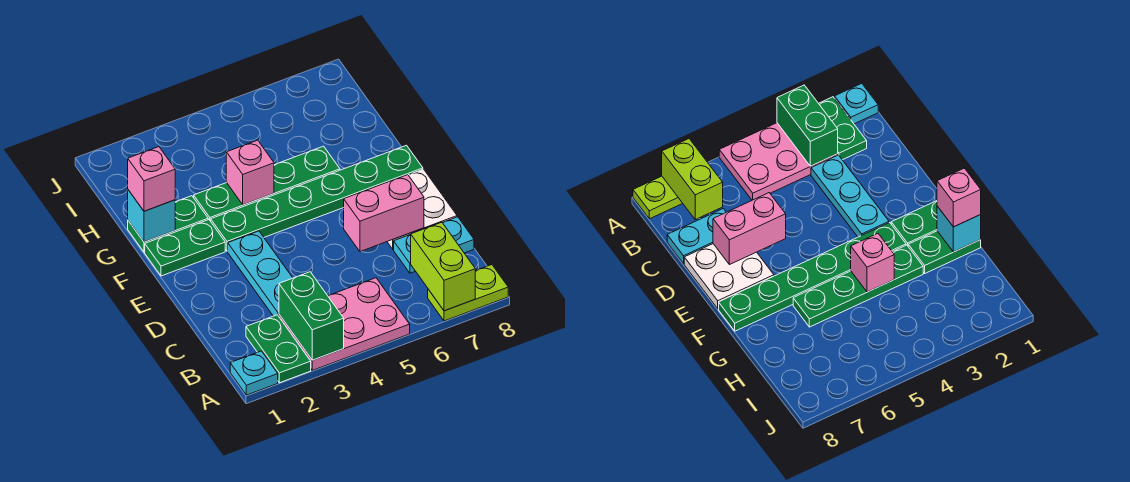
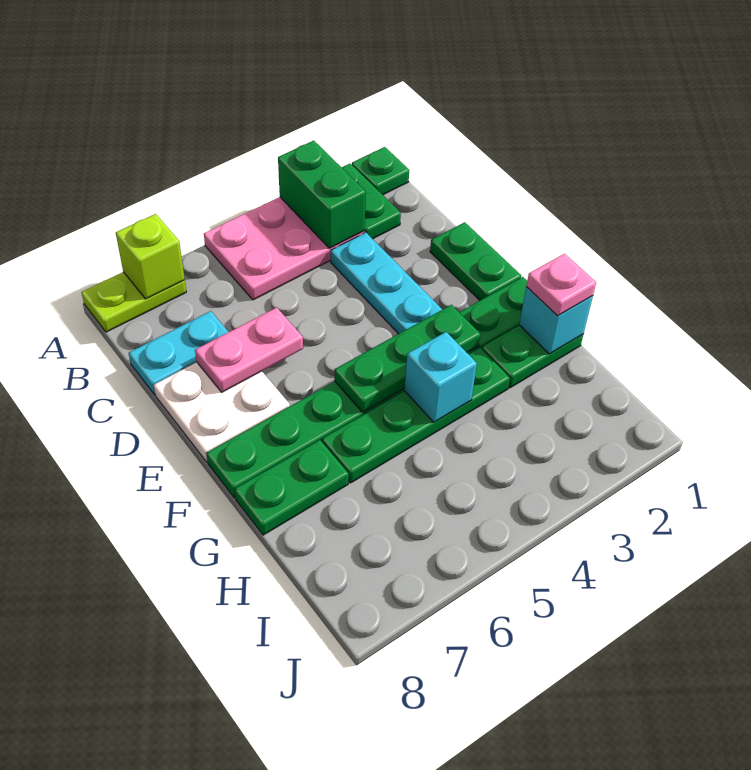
cyan plate A1 level 1 -> green plate A1 level 1
lime brick A7:B7 level 2 -> lime brick A7 level 2
none -> green plate D1:E1 level 1
pink brick D6:D7 level 2 -> pink plate D6:D7 level 2
none -> green plate F3:F5 level 2
pink brick G1 level 3 -> pink plate G1 level 3
pink brick G4 level 2 -> cyan brick G4 level 2
none -> green plate G7:G8 level 1

